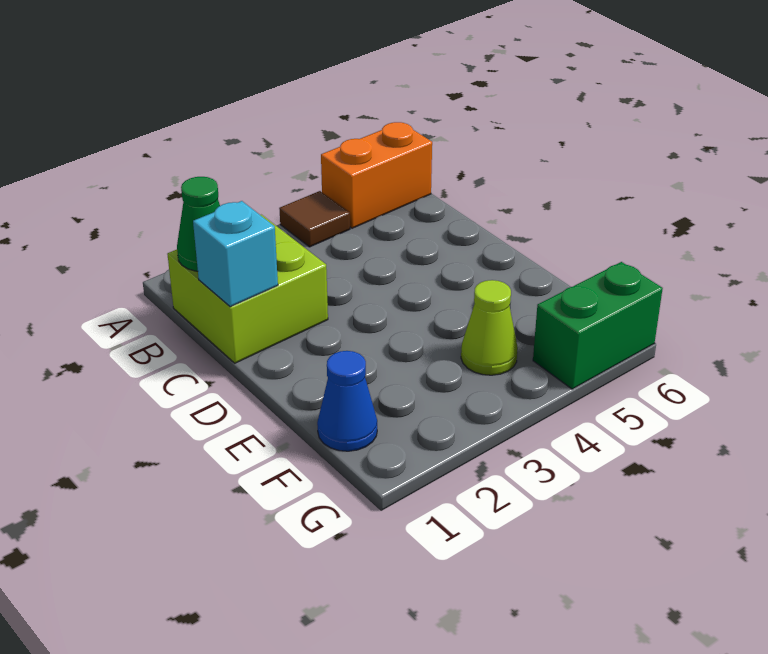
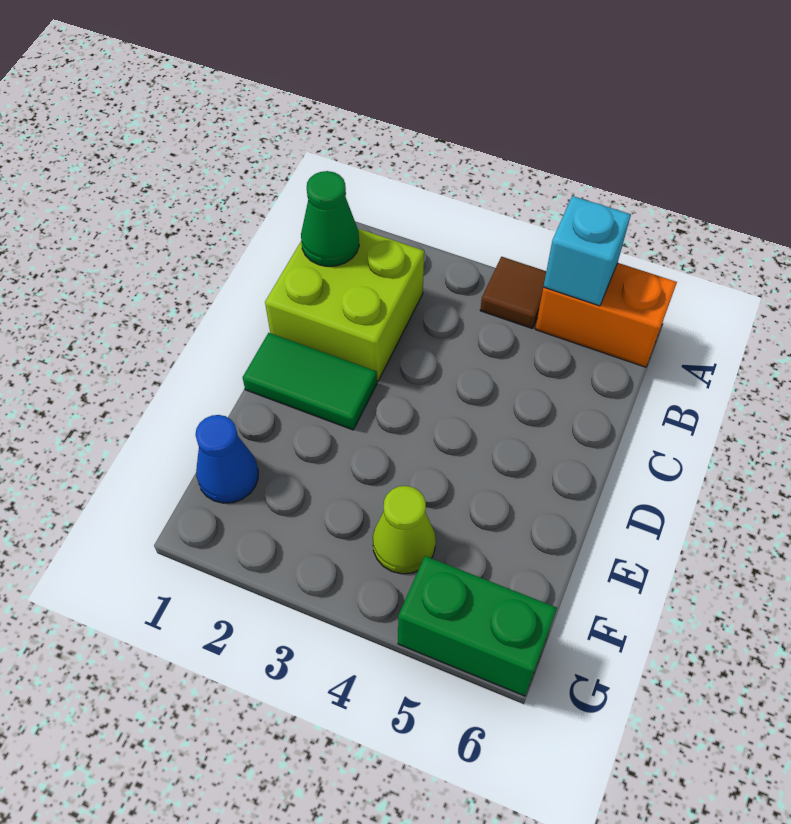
cyan brick C1 level 2 -> cyan brick A5 level 2
none -> green tile D1:D2 level 1

